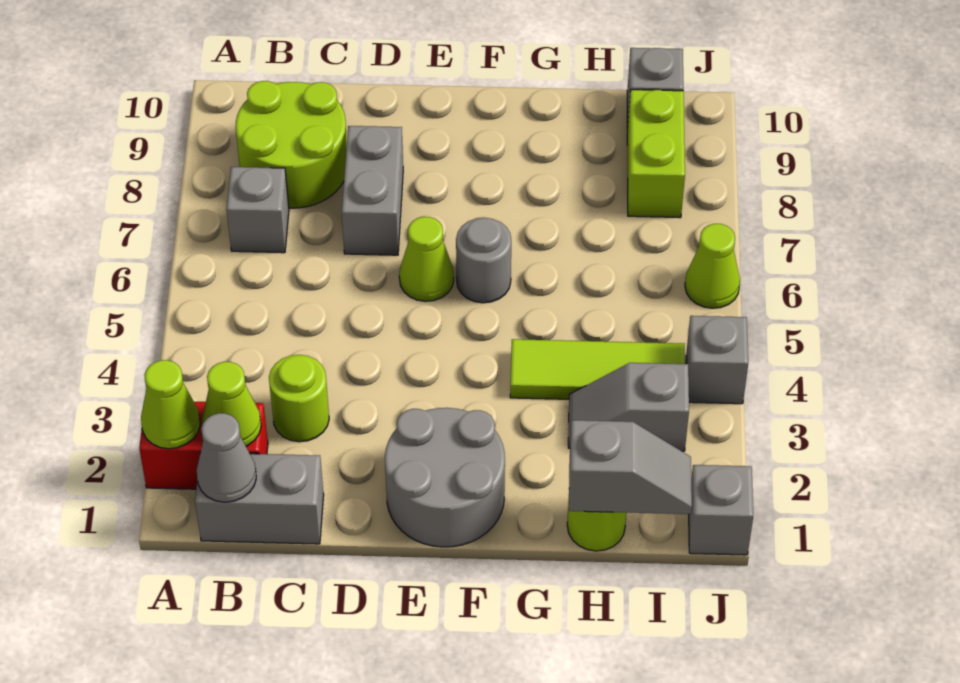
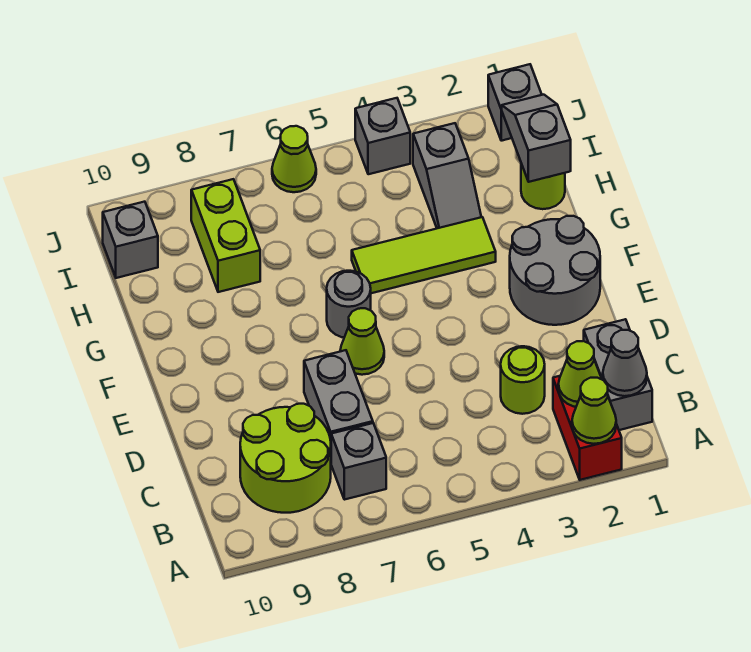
grey brick D7:D8 level 1 -> grey brick C7:D7 level 1
lime tile G4:I4 level 1 -> lime tile G3:G5 level 1
lime brick I8:I9 level 1 -> lime brick H8:I8 level 1

